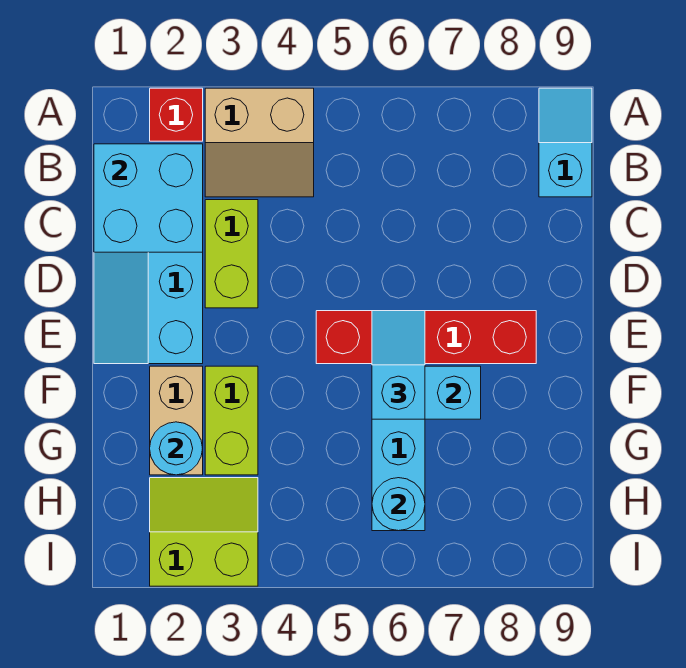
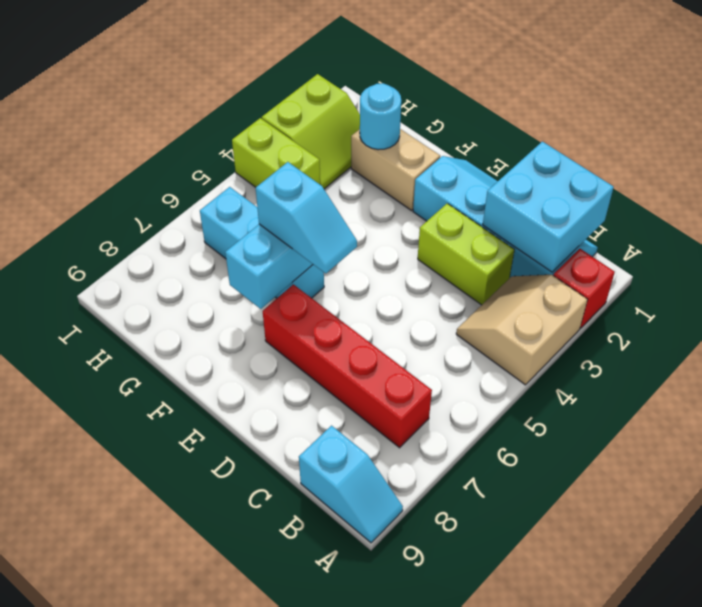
red brick E5:E8 level 1 -> red brick B7:E7 level 1
lime brick F3:G3 level 1 -> lime brick H4:I4 level 1
cyan round brick H6 level 2 -> none

